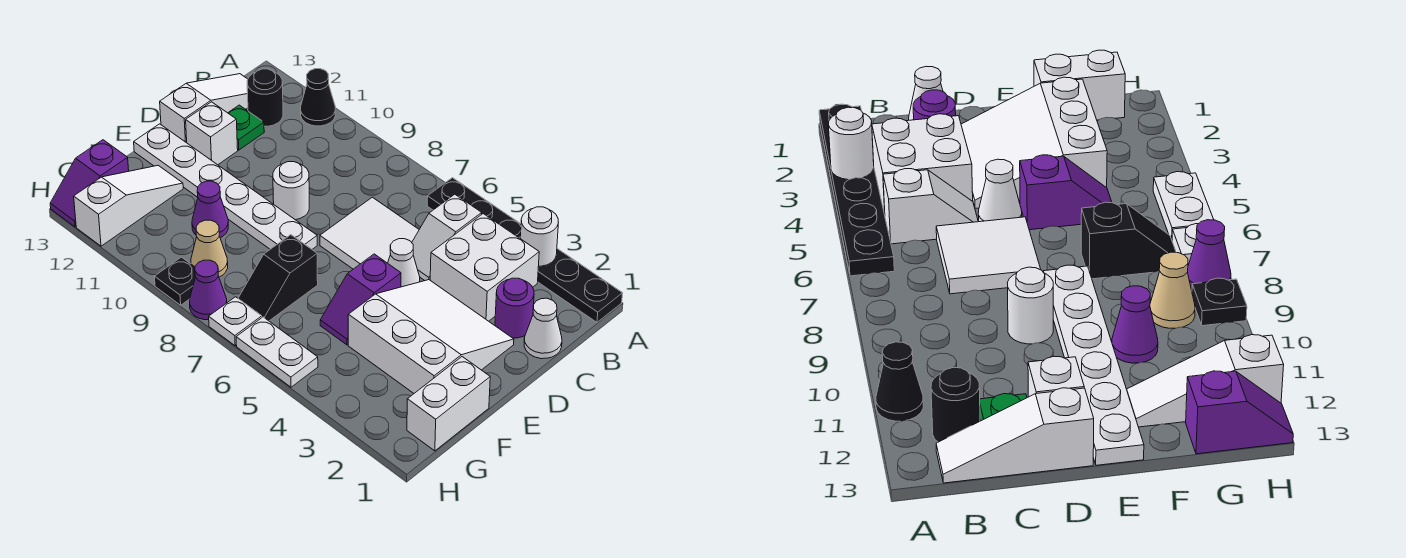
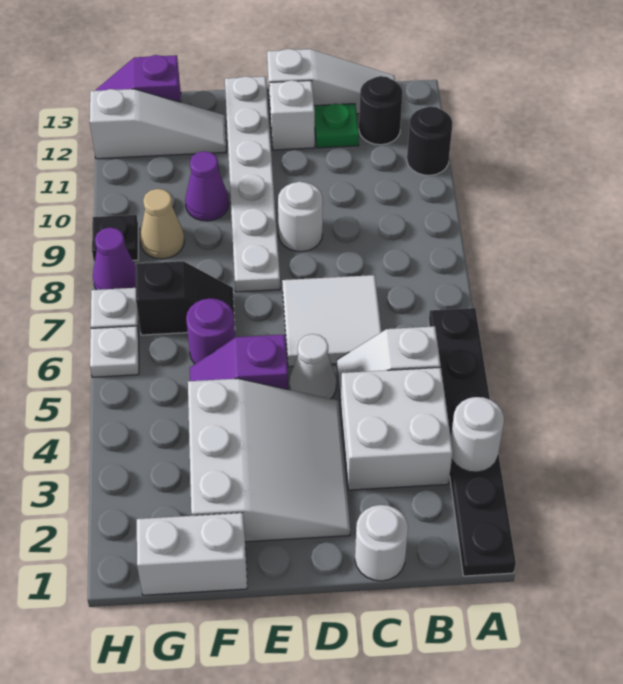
black cone A11 level 1 -> black round brick A11 level 1
white cone C1 level 1 -> white round brick C1 level 1
purple round brick C2 level 1 -> purple round brick F6 level 1
black slope F7:G7 level 1 top F -> black slope F7:G7 level 1 top G
white plate H5:H6 level 1 -> white plate H6 level 1

